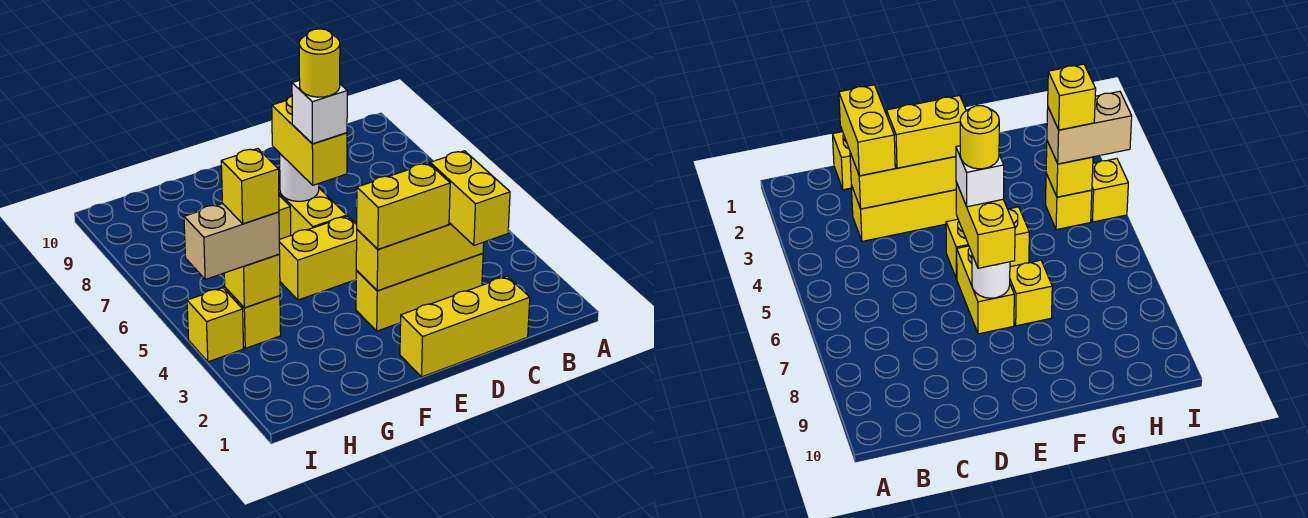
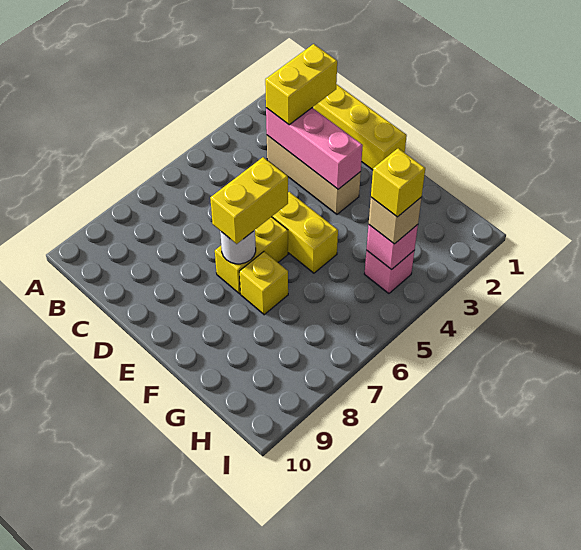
yellow brick C3:E3 level 1 -> tan brick C3:E3 level 1
yellow brick C3:E3 level 2 -> pink brick C3:E3 level 2
yellow brick D3:E3 level 3 -> none
white brick E6 level 4 -> none
yellow round brick E6 level 5 -> none
yellow brick H4 level 1 -> pink brick H4 level 1
yellow brick H4 level 2 -> pink brick H4 level 2
tan brick H4:I4 level 3 -> tan brick H4 level 3
yellow brick I4 level 1 -> none

